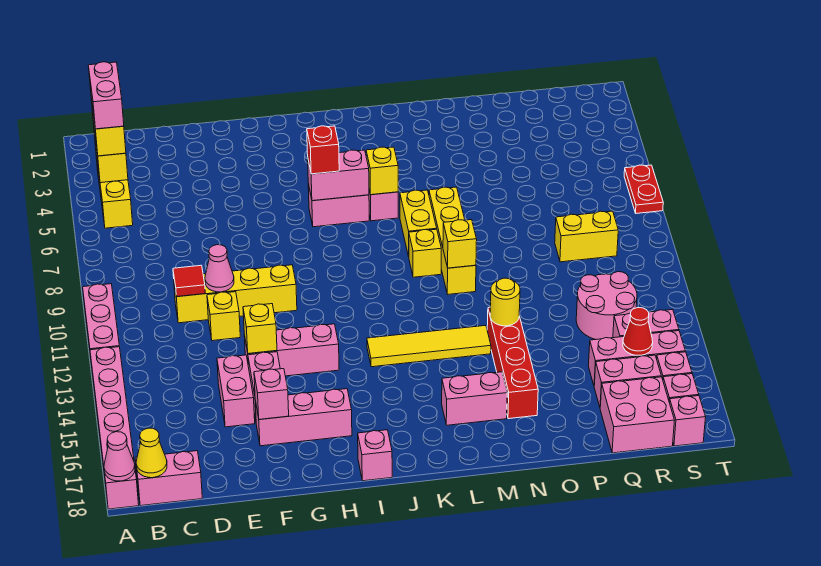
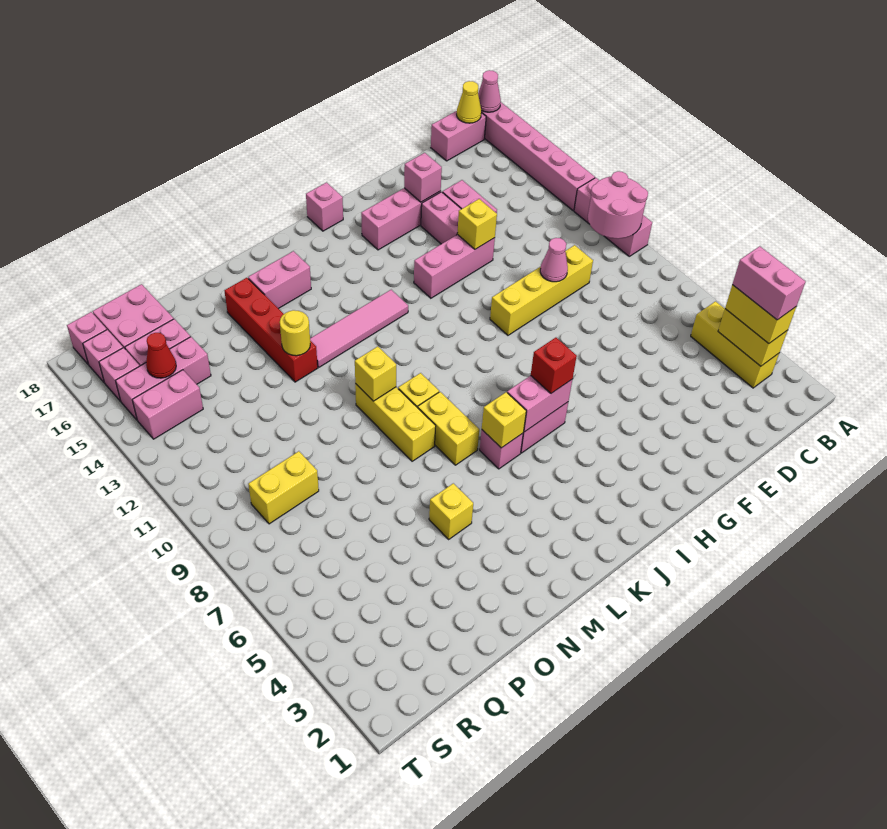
red tile D10 level 2 -> none
yellow brick E11 level 1 -> yellow brick N5 level 1
yellow tile J13:M13 level 1 -> pink tile J13:M13 level 1
yellow brick M7:M10 level 1 -> yellow brick M8:M10 level 1
pink round brick Q12:R13 level 1 -> pink round brick A10:B11 level 2
red plate T6:T7 level 1 -> none

